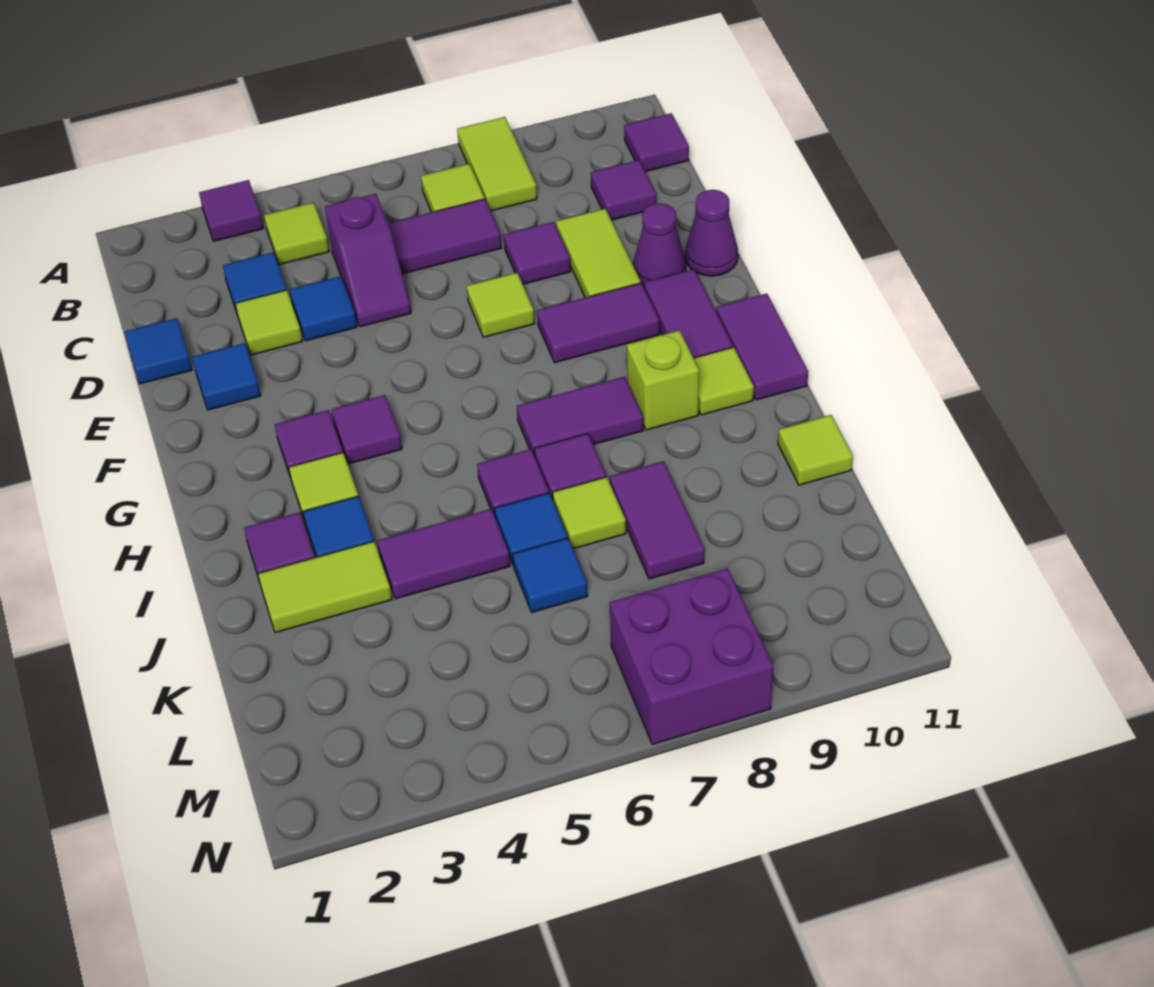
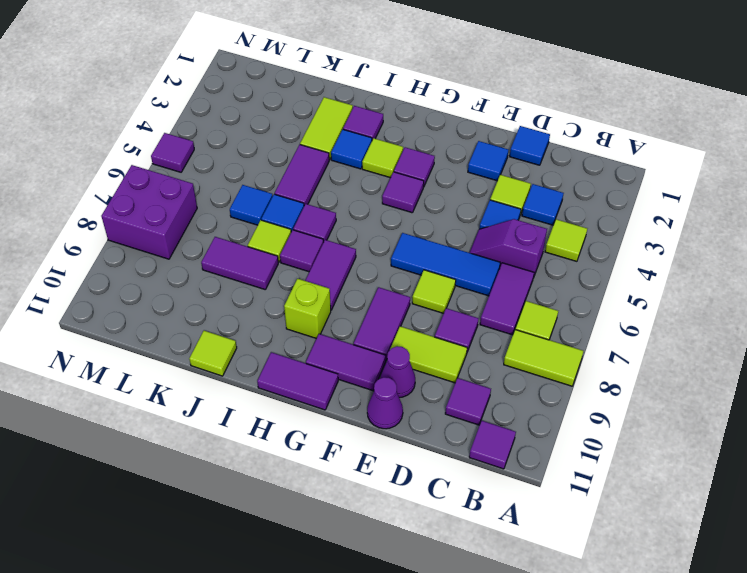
purple tile A3 level 1 -> purple tile N5 level 1
none -> blue tile D6:F6 level 1
lime tile H10 level 1 -> none

